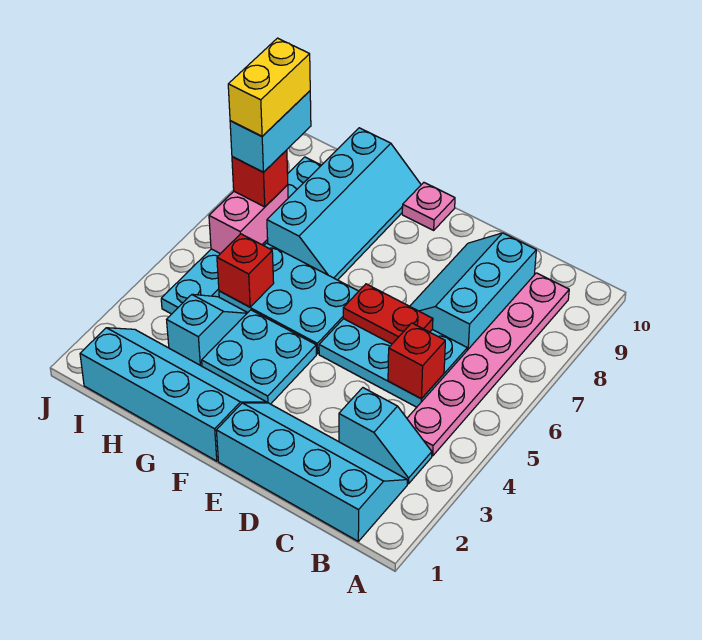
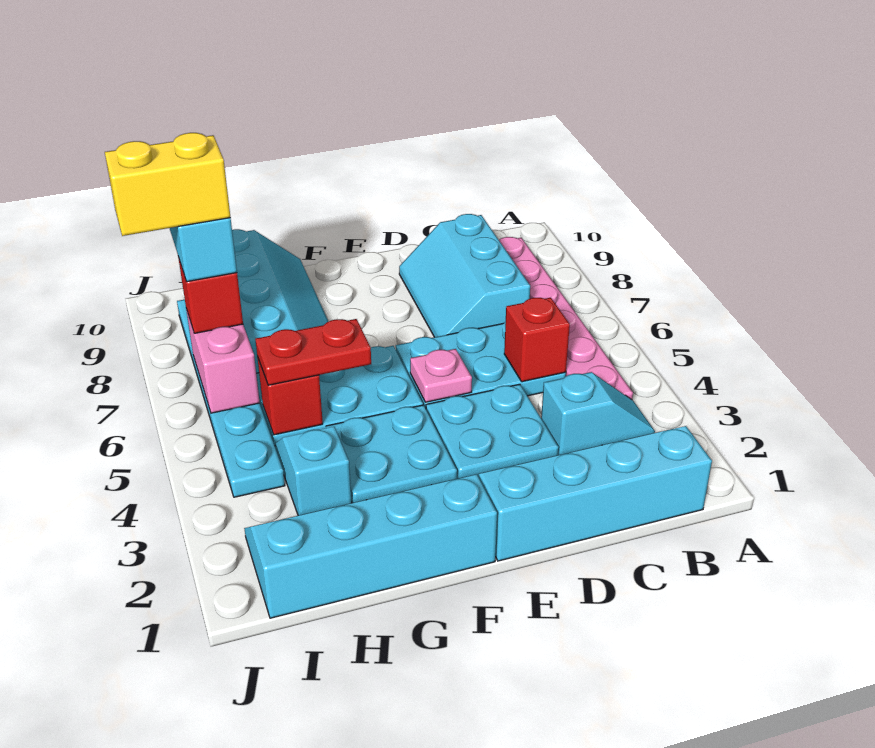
none -> cyan plate D3:E4 level 1
red plate D6:E6 level 2 -> red plate G5:H5 level 3
pink plate F10 level 1 -> pink plate E5 level 2
yellow brick I7:I8 level 5 -> yellow brick I7:J7 level 5

